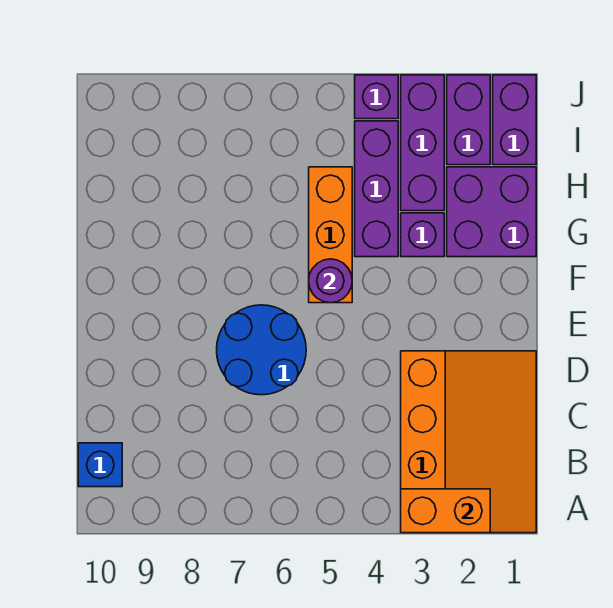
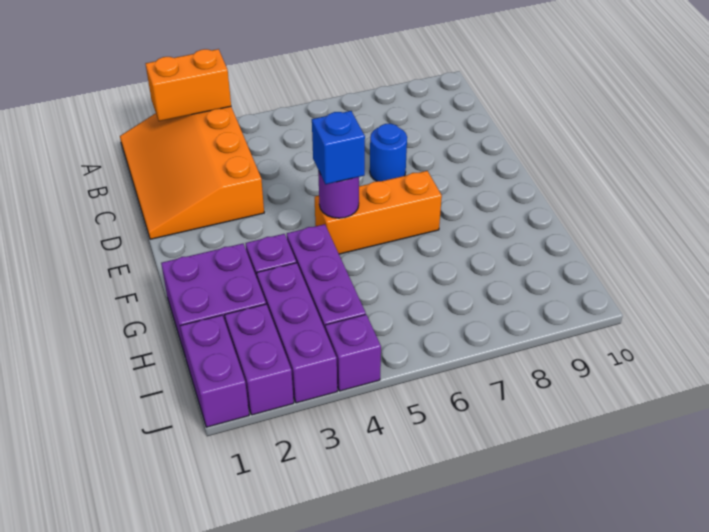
blue brick B10 level 1 -> blue brick F5 level 3
blue round brick D6:E7 level 1 -> blue round brick D7 level 1
orange brick F5:H5 level 1 -> orange brick F5:F7 level 1

